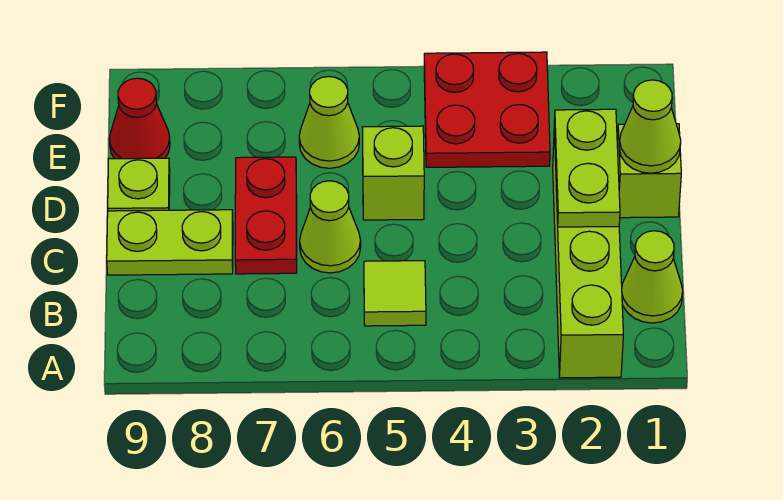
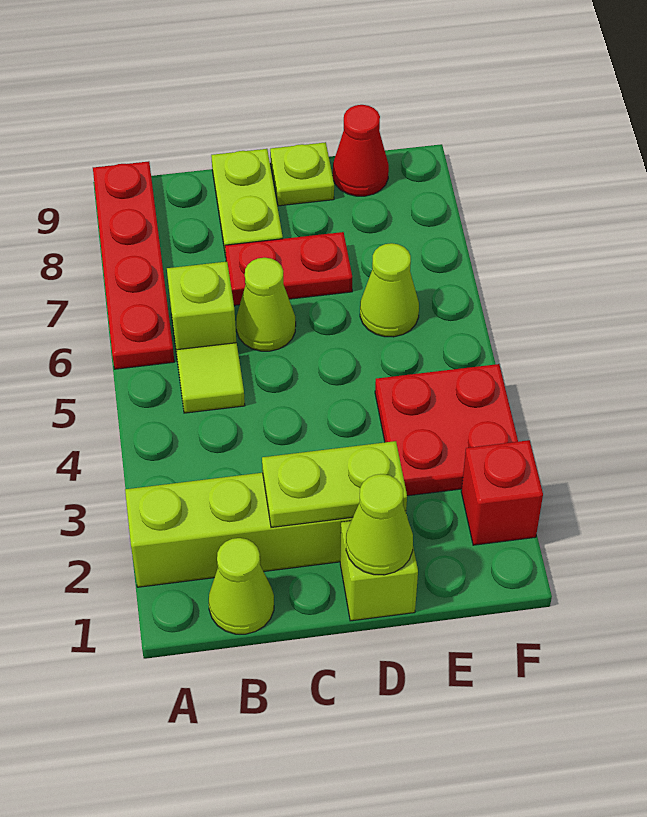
none -> red plate A6:A9 level 1
lime brick D5 level 1 -> lime brick B6 level 1
none -> red brick F2 level 1

